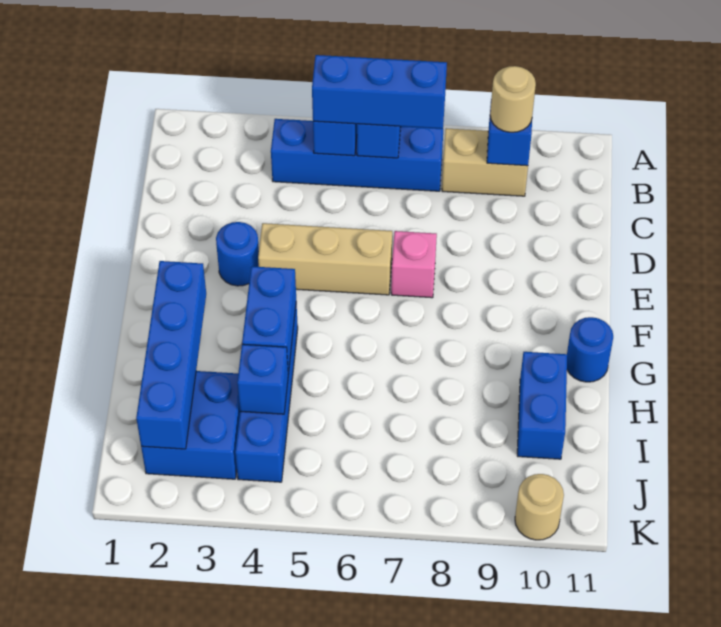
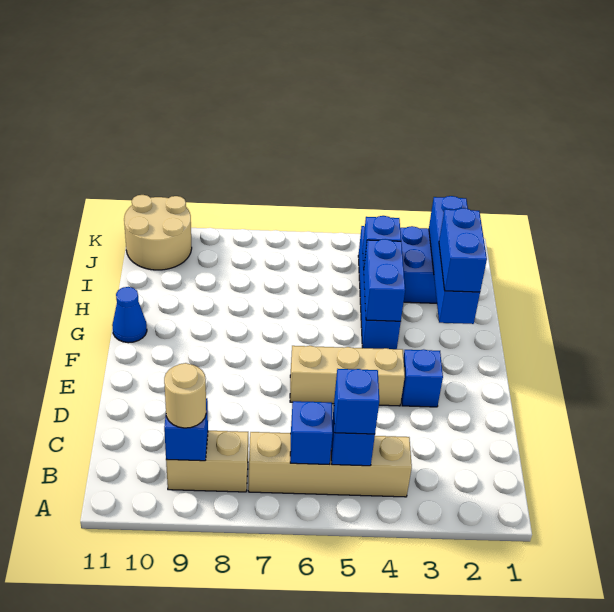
blue brick B4:B7 level 1 -> tan brick B4:B7 level 1
blue brick B5:B7 level 3 -> blue brick B5 level 3
blue round brick E3 level 1 -> blue brick E3 level 1
pink brick E7 level 1 -> none
blue round brick G11 level 1 -> blue cone G11 level 1
blue brick H10:I10 level 1 -> blue brick G2:H2 level 3
tan round brick K10 level 1 -> tan round brick J10:K11 level 1

